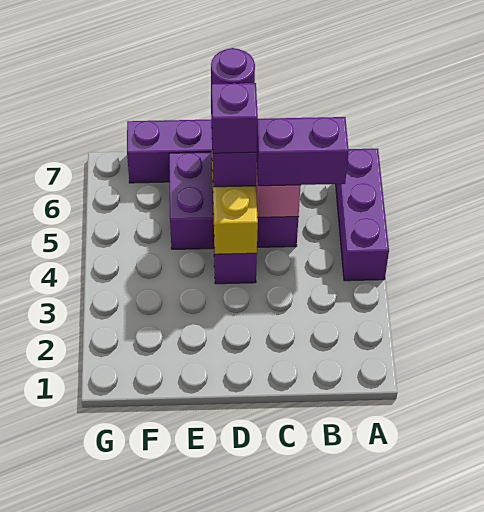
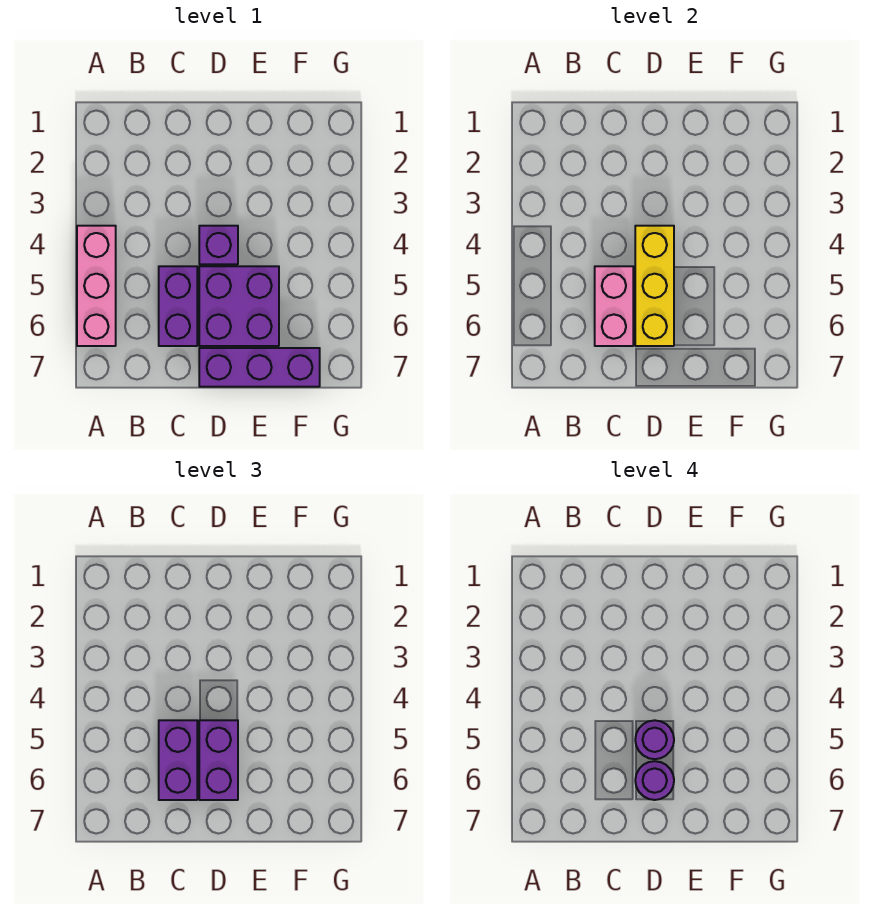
purple brick A4:A6 level 1 -> pink brick A4:A6 level 1
purple brick B5:C5 level 3 -> purple brick C5:C6 level 3
purple brick D5 level 4 -> purple round brick D5 level 4

